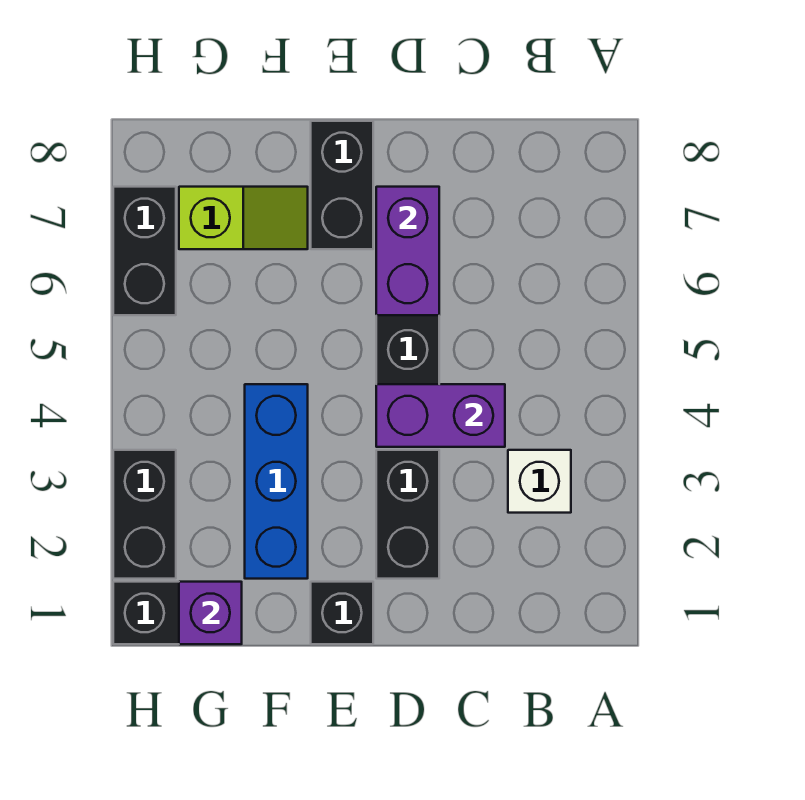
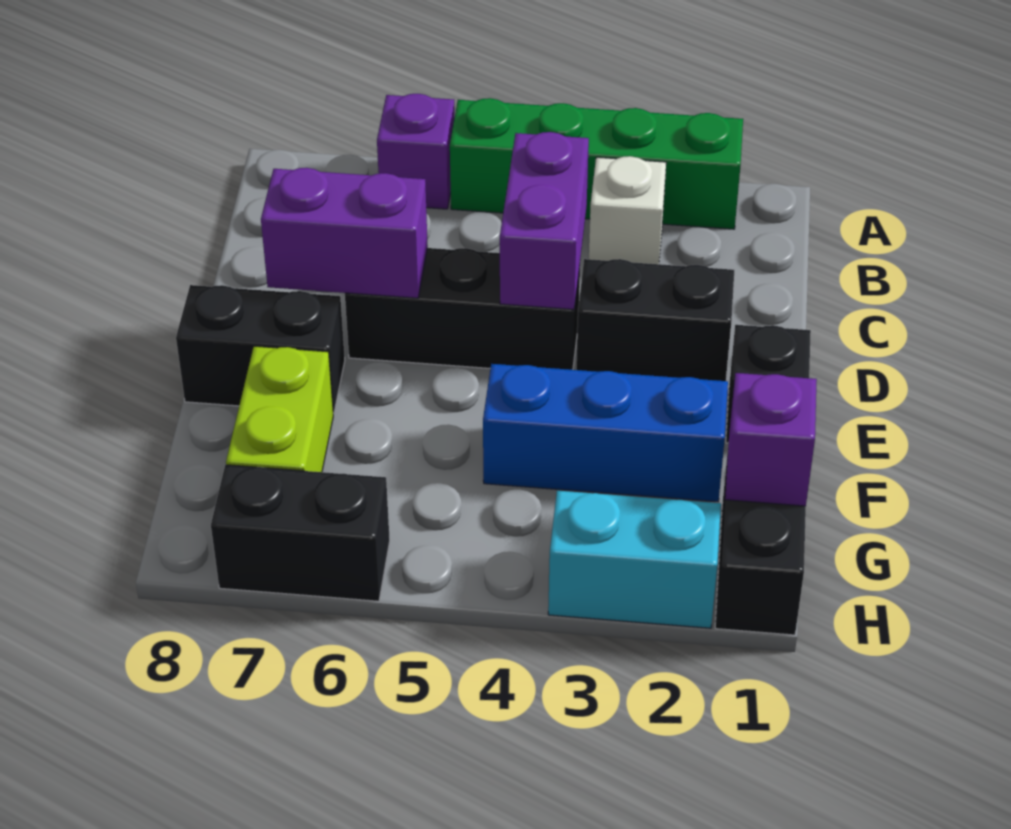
none -> green brick A2:A5 level 1
none -> purple brick A6 level 1
lime slope F7:G7 level 1 top G -> lime brick F7:G7 level 1
black brick H2:H3 level 1 -> cyan brick H2:H3 level 1

